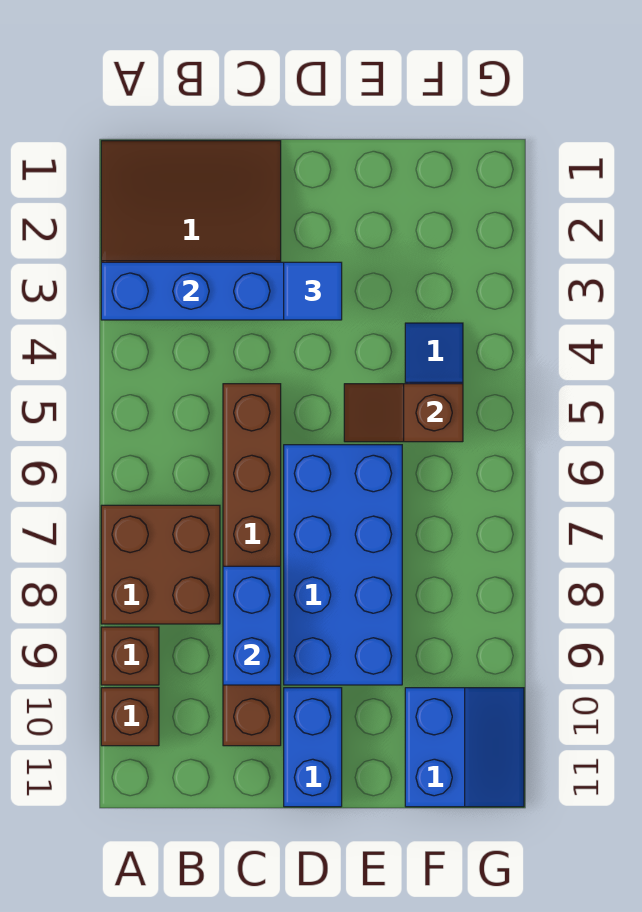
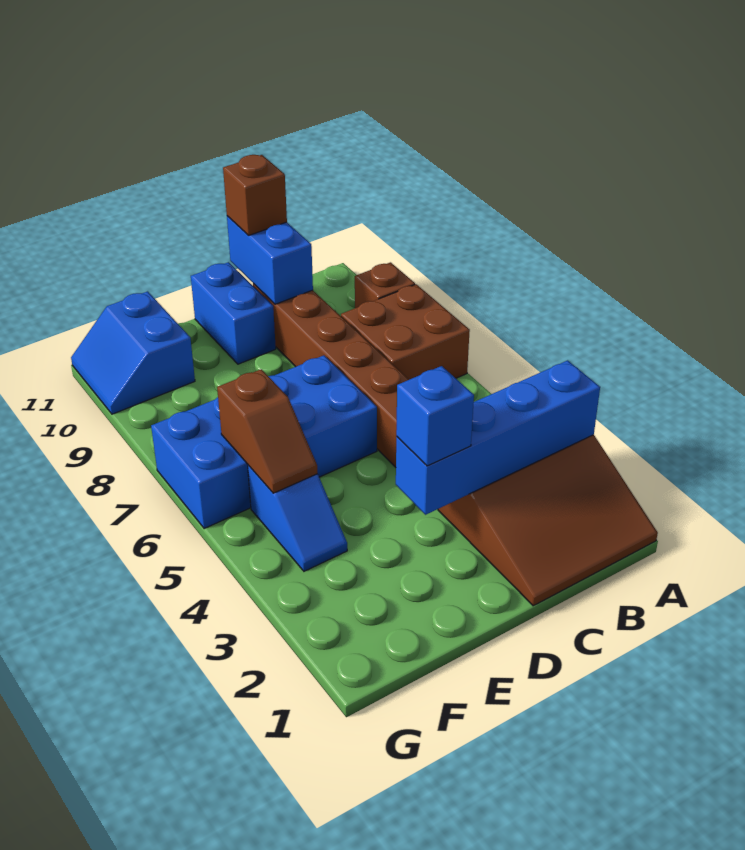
brown brick A10 level 1 -> brown brick C11 level 3
blue brick C8:C9 level 2 -> blue brick C10:C11 level 2
blue tile D3 level 3 -> blue brick D3 level 3
blue brick D6:E9 level 1 -> blue brick D6:G7 level 1
brown slope E5:F5 level 2 top F -> brown slope F5:F6 level 2 top 6

